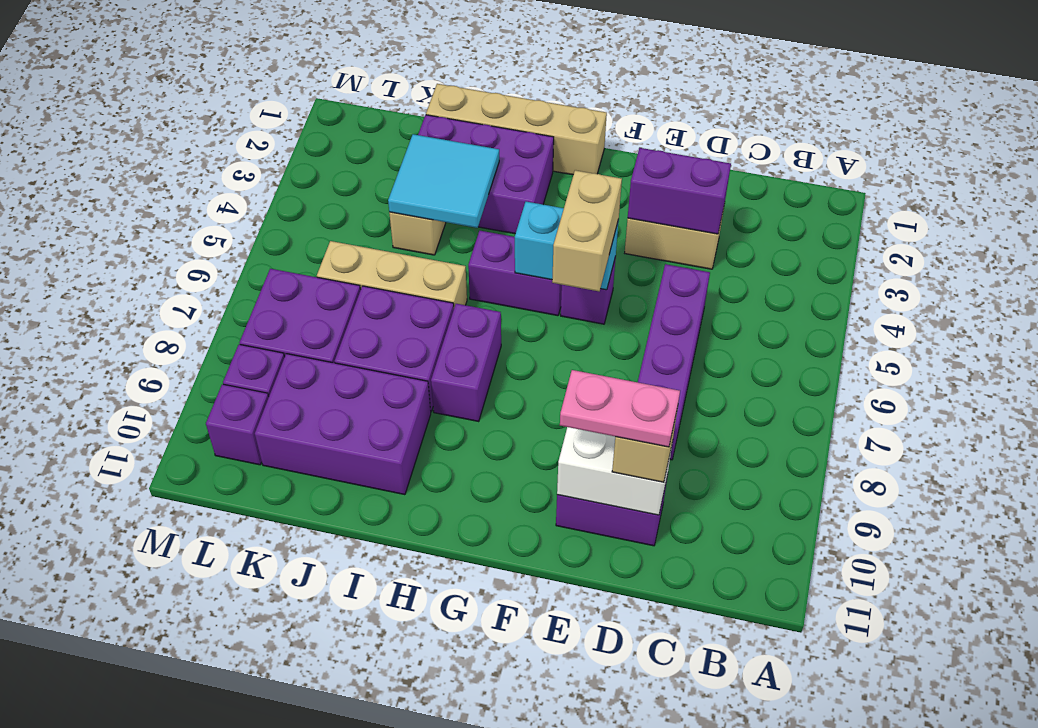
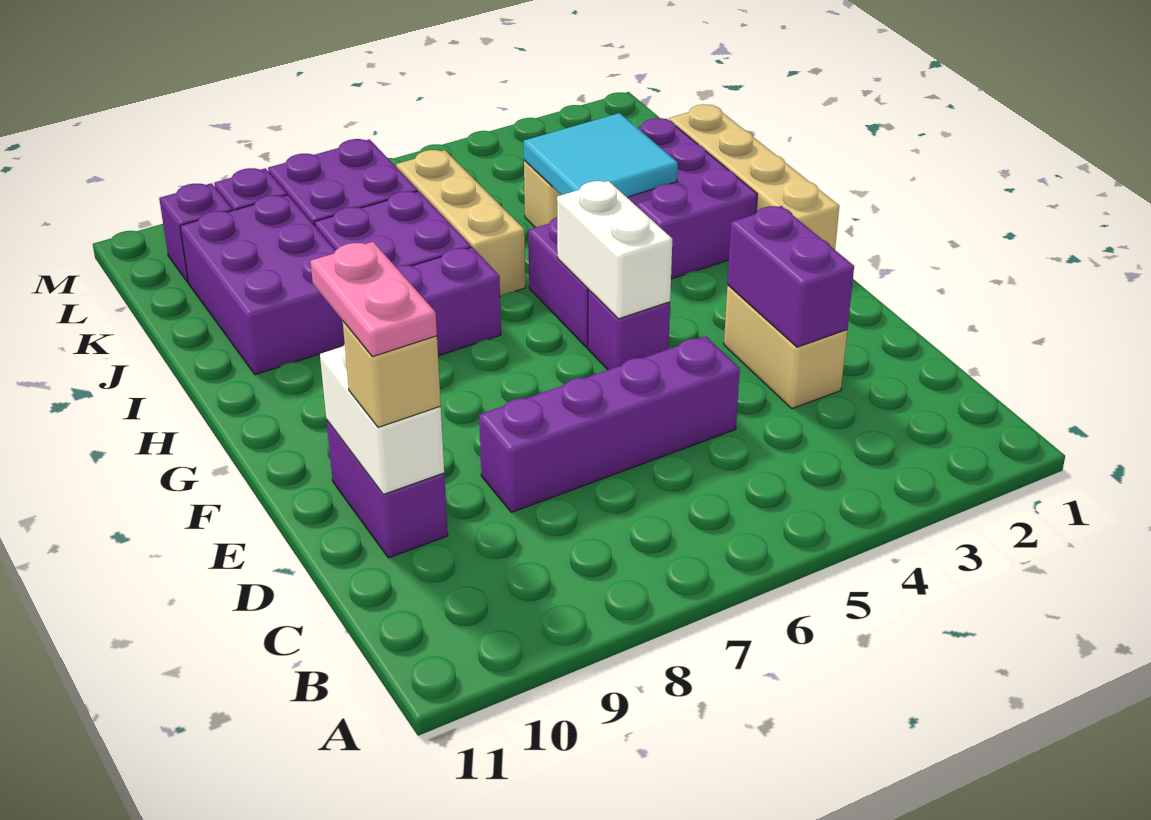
cyan brick F5:G5 level 2 -> white brick F5:G5 level 2
tan brick F5:F6 level 3 -> none

